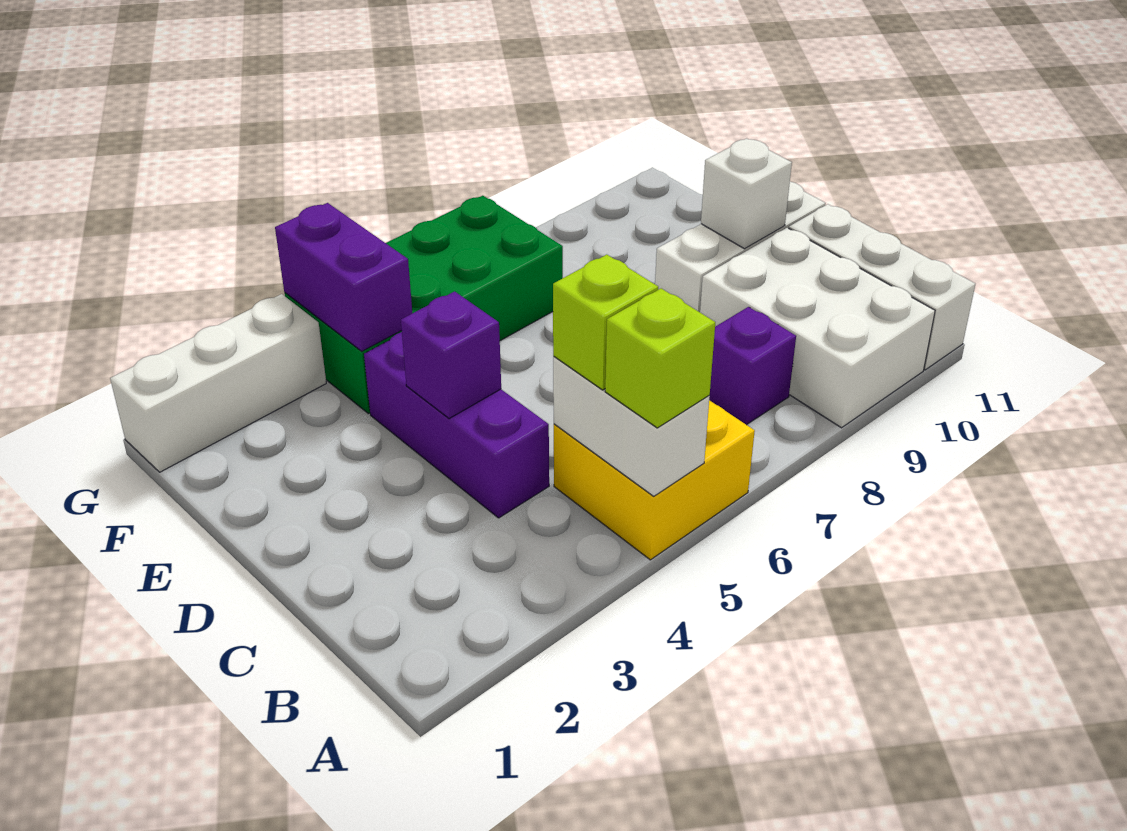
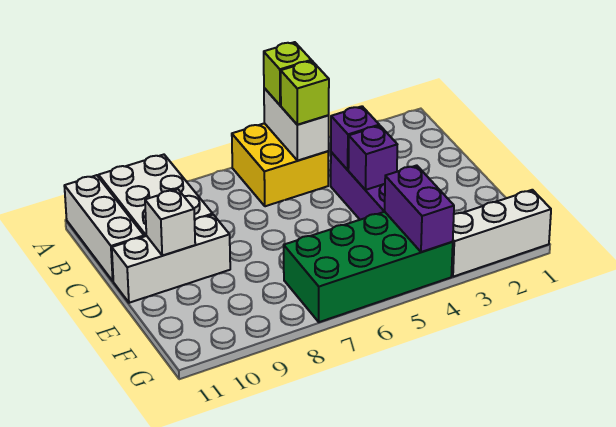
purple brick B8 level 1 -> purple brick C4 level 2

